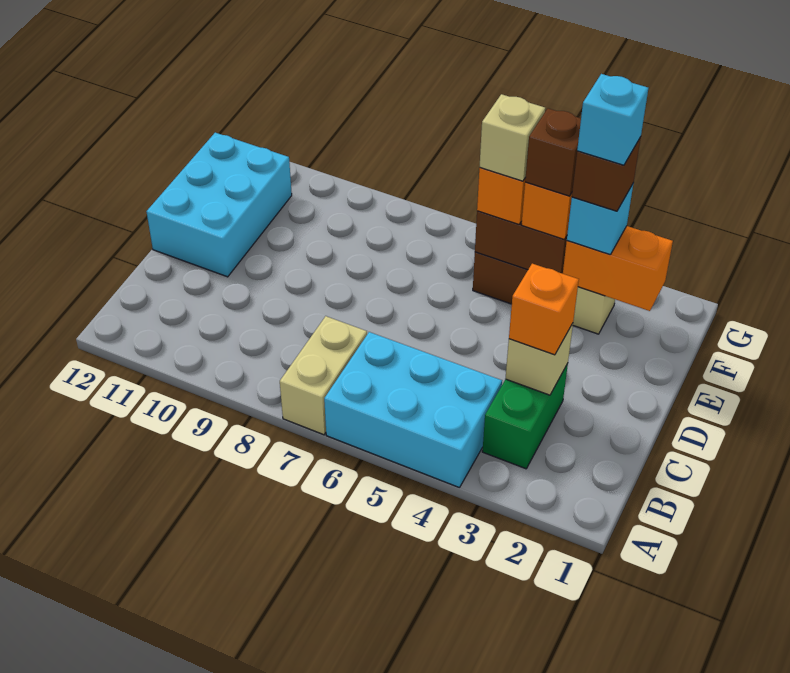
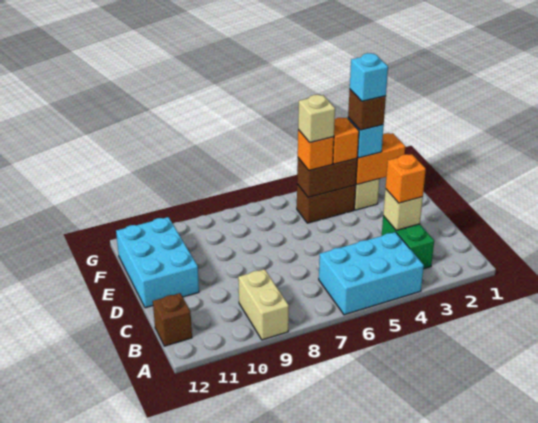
tan brick A7:B7 level 1 -> tan brick A9:B9 level 1
brown brick F4 level 4 -> brown brick B12 level 1

